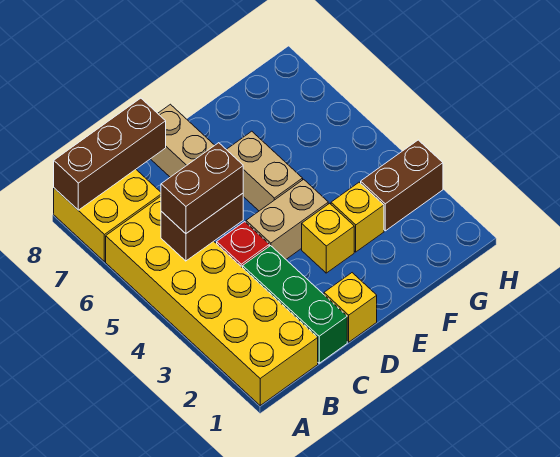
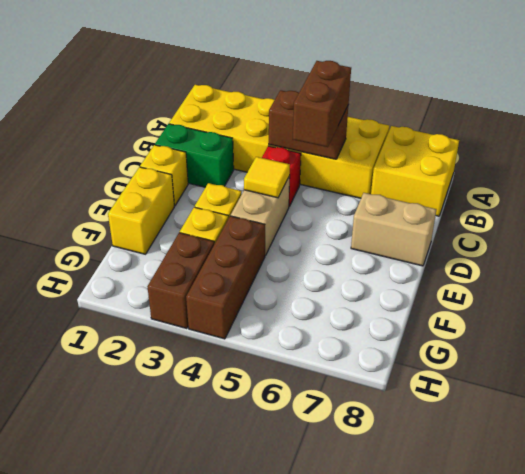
brown brick A8:C8 level 2 -> brown brick F4:H4 level 1
brown brick B5:C5 level 2 -> brown brick B4:B5 level 2
green brick C1:C3 level 1 -> green brick C1:C2 level 1
none -> yellow tile D4 level 2
none -> yellow brick E1:F1 level 1
tan brick E5:E6 level 1 -> none

